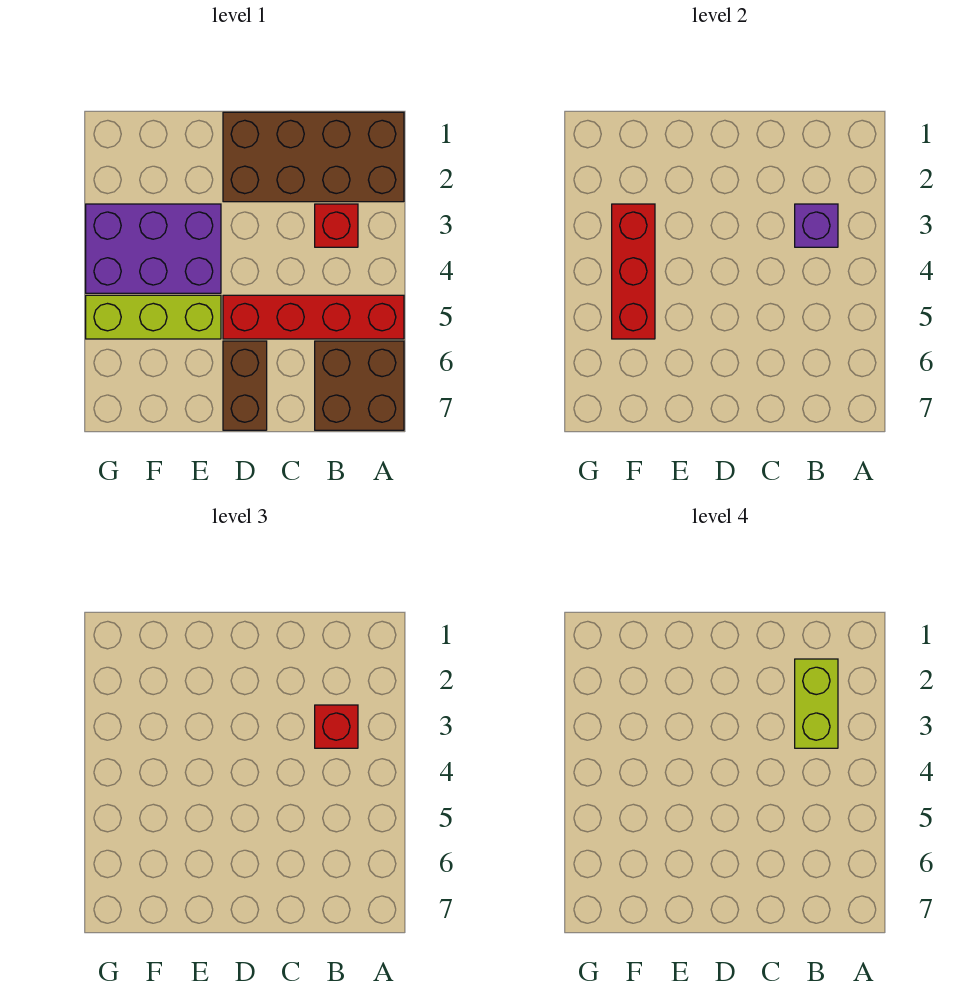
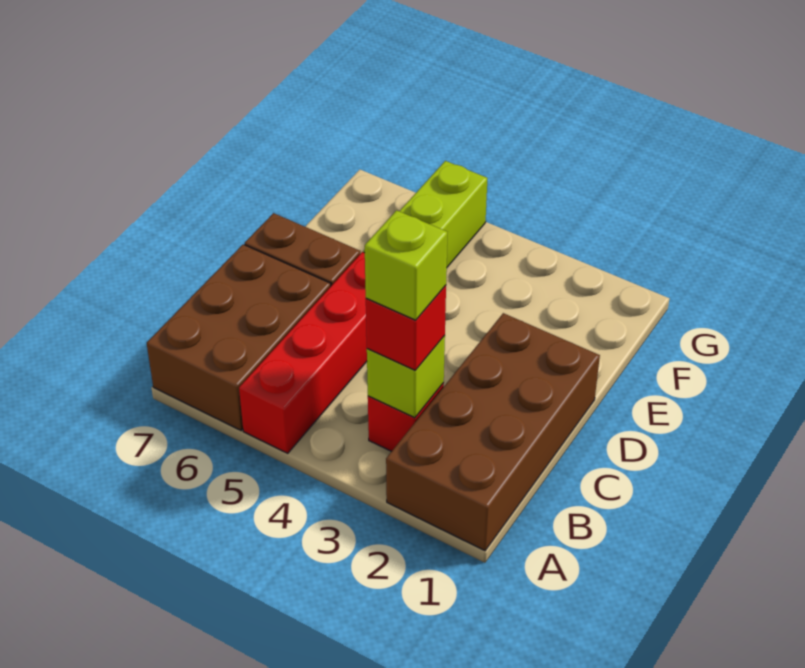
brown brick A6:B7 level 1 -> brown brick A6:C7 level 1
lime brick B2:B3 level 4 -> lime brick B3 level 4
purple brick B3 level 2 -> lime brick B3 level 2
purple brick E3:G4 level 1 -> none
red brick F3:F5 level 2 -> none

